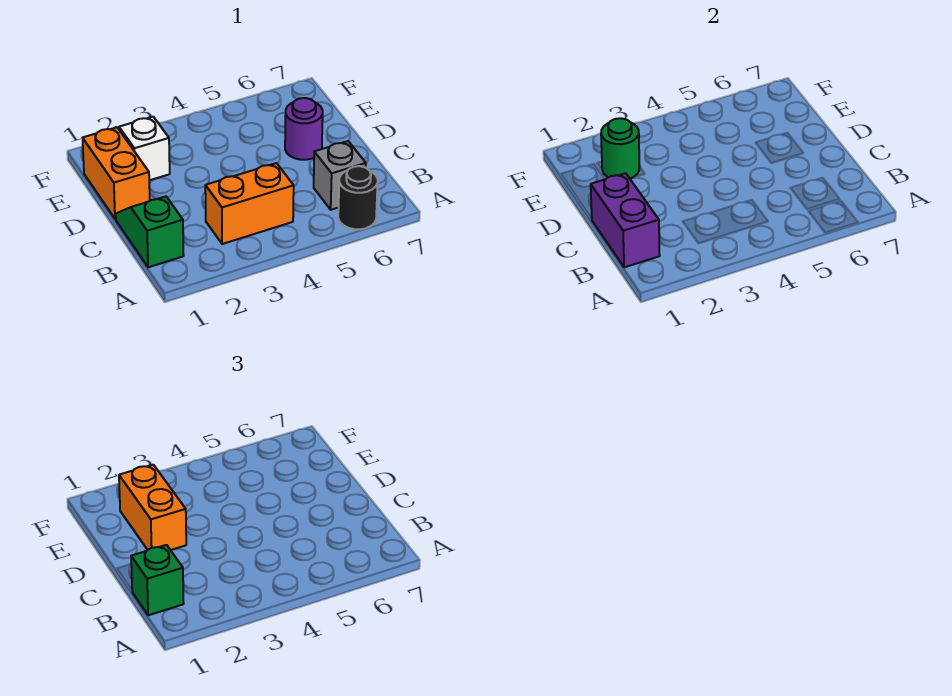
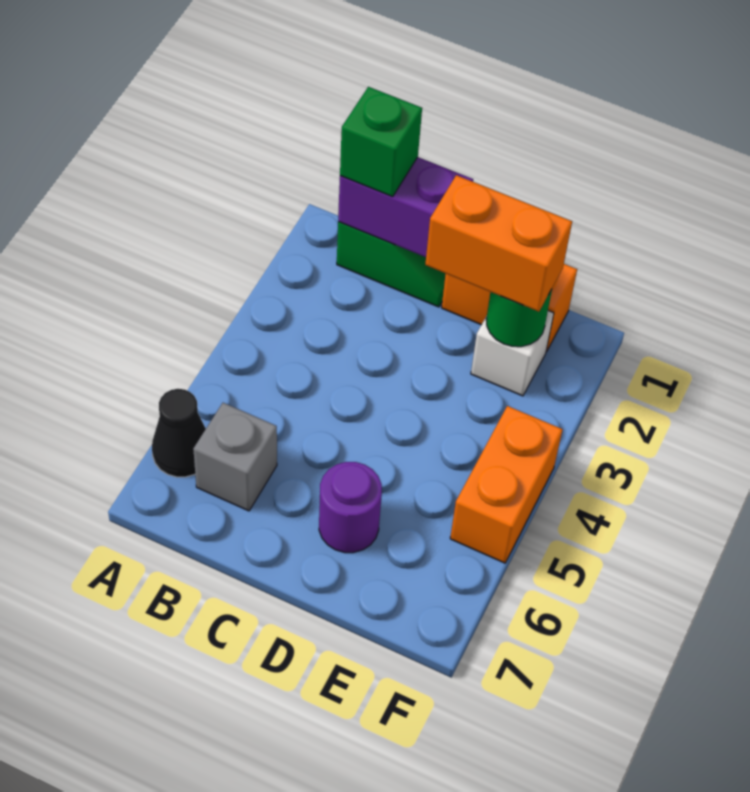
black round brick A6 level 1 -> black cone A6 level 1
orange brick B3:B4 level 1 -> orange brick F4:F5 level 1

